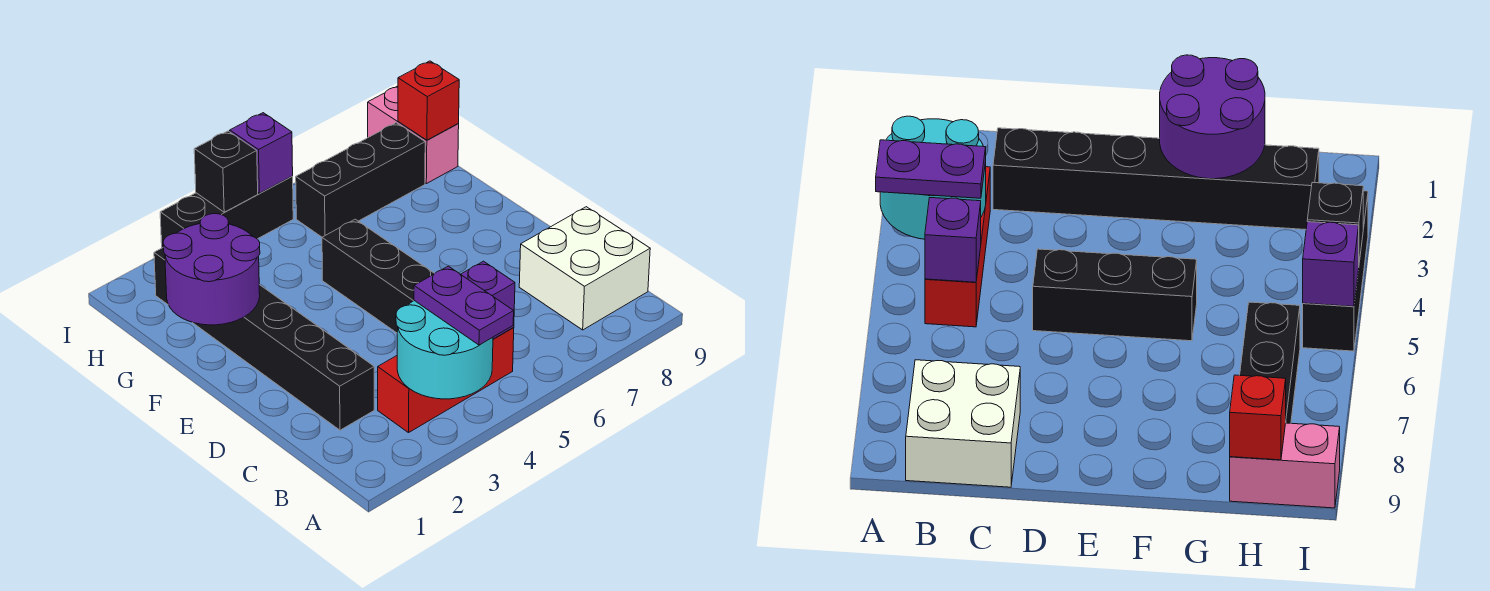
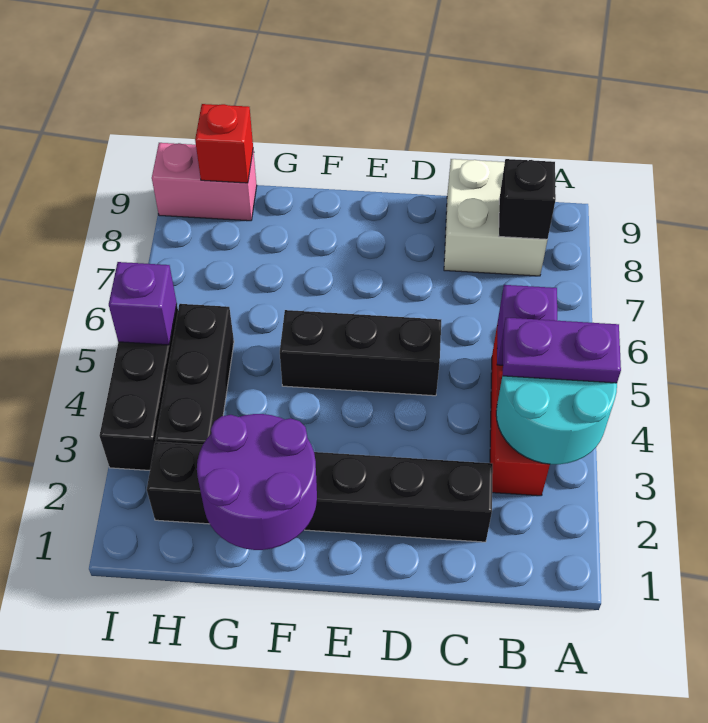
black brick H6:H8 level 1 -> black brick H3:H5 level 1
black brick I4 level 2 -> black brick B8 level 2

